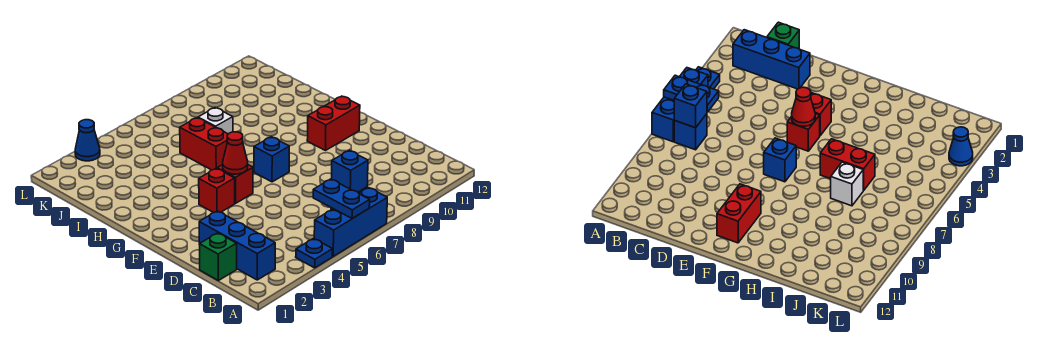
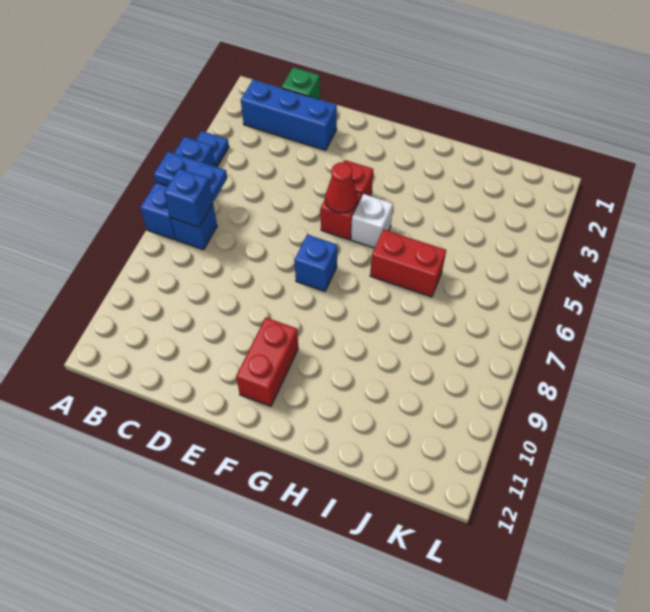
white brick I7 level 1 -> white brick G5 level 1
blue cone L3 level 1 -> none

